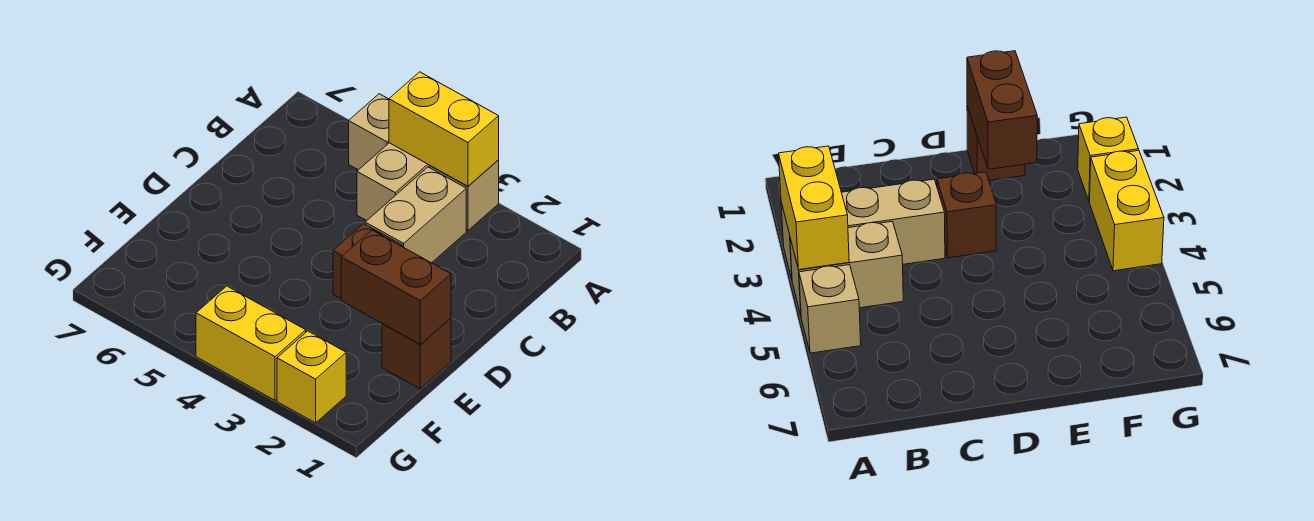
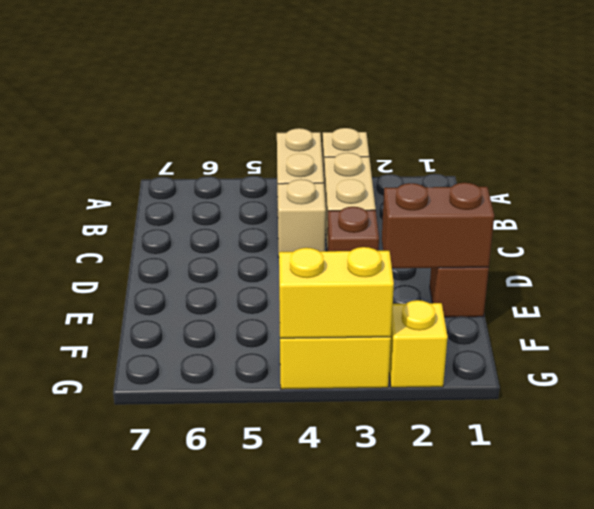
yellow brick A3:A4 level 2 -> yellow brick G3:G4 level 2
tan brick A5 level 1 -> tan brick C4 level 1

